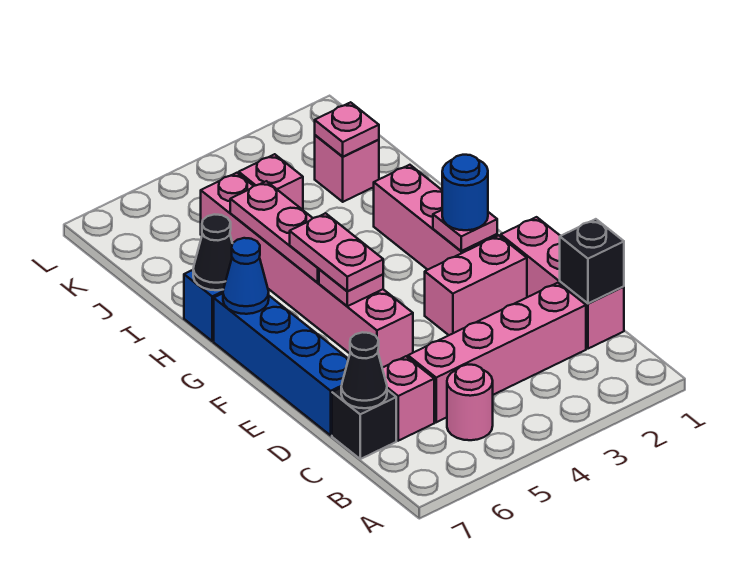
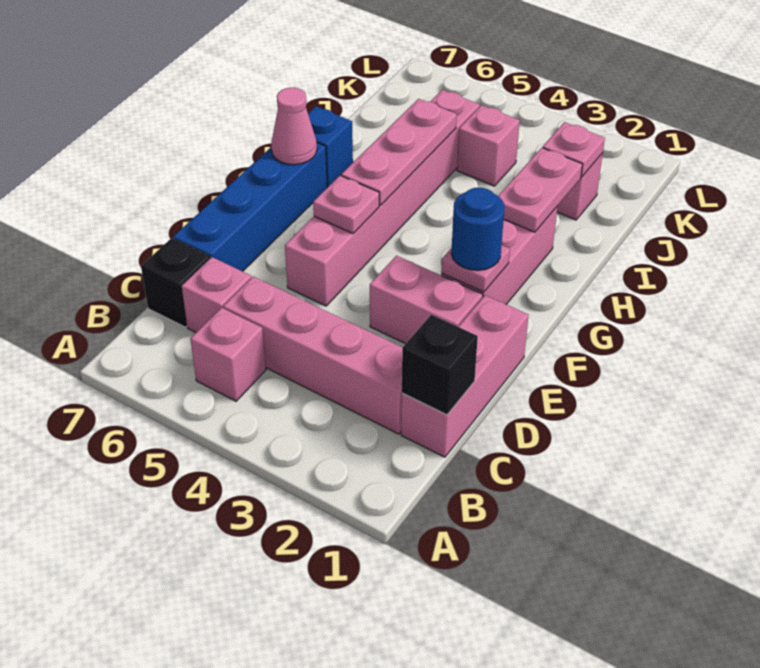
pink round brick B5 level 1 -> pink brick B5 level 1
black cone C7 level 2 -> none
pink plate F5:G5 level 3 -> pink plate H2:I2 level 2
blue cone G7 level 2 -> pink cone G7 level 2
black cone H7 level 2 -> none

